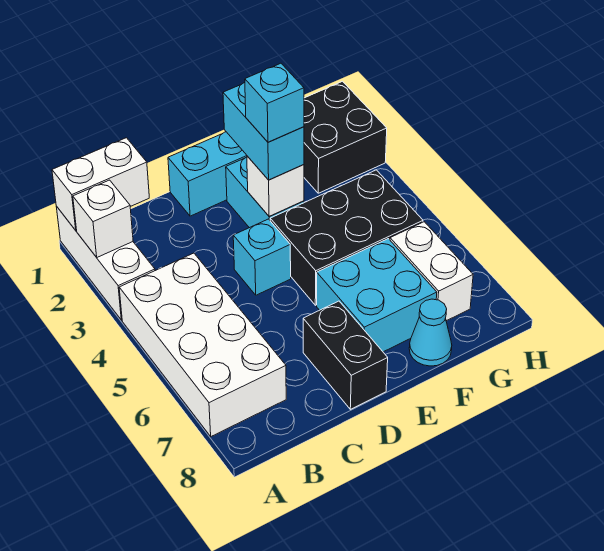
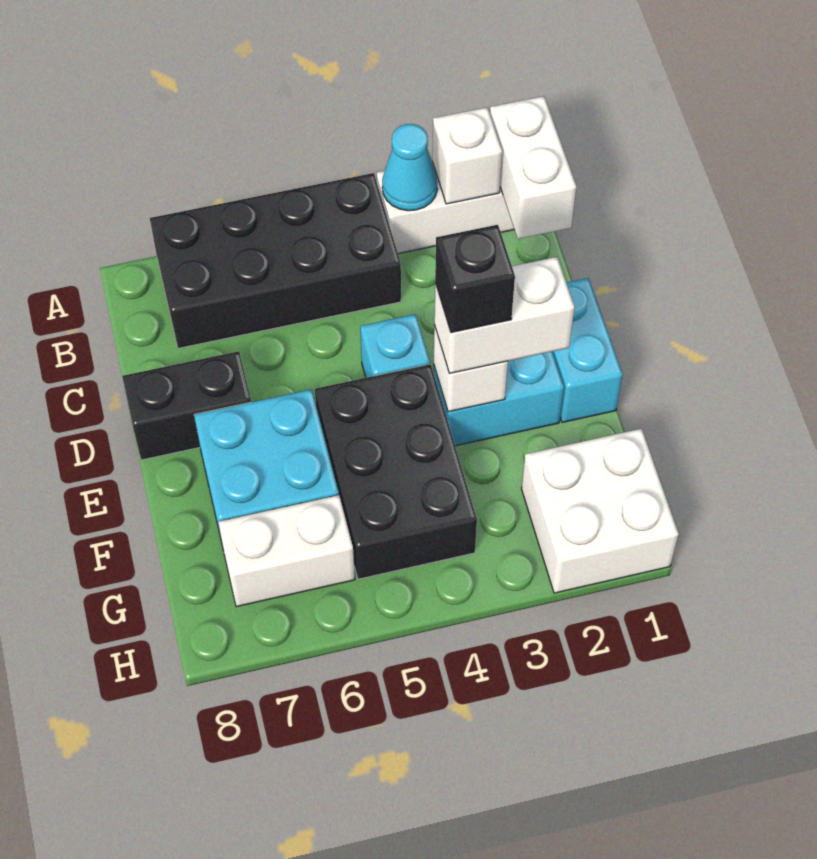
white brick A4:B7 level 1 -> black brick A4:B7 level 1
cyan brick E2:E3 level 3 -> white brick E2:E3 level 3
cyan brick E3 level 4 -> black brick E3 level 4
cyan cone F8 level 1 -> cyan cone A3 level 2
black brick G1:H2 level 1 -> white brick G1:H2 level 1

